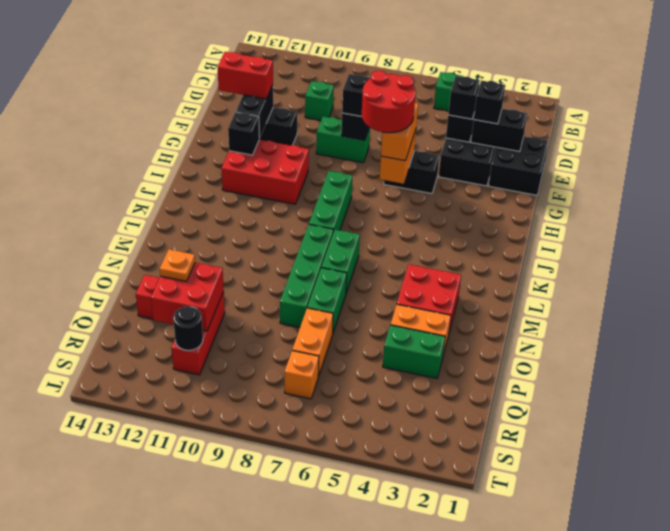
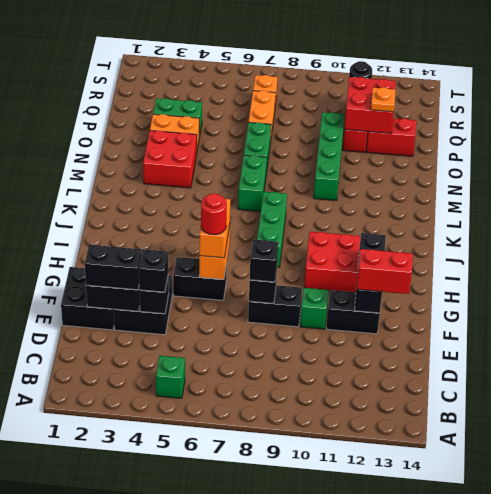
green brick D10 level 1 -> green brick F10 level 1
black brick E3 level 3 -> black brick E2:E3 level 3
green brick F8:F9 level 1 -> black brick F8:F9 level 1
red round brick G6:H7 level 4 -> red round brick G6 level 4
green brick L8:O8 level 1 -> green brick M10:P10 level 1

